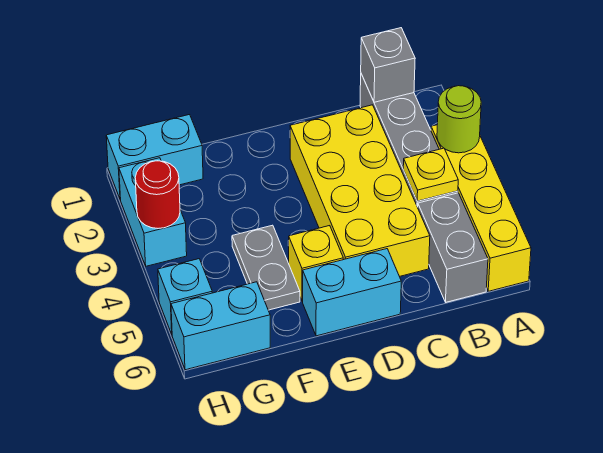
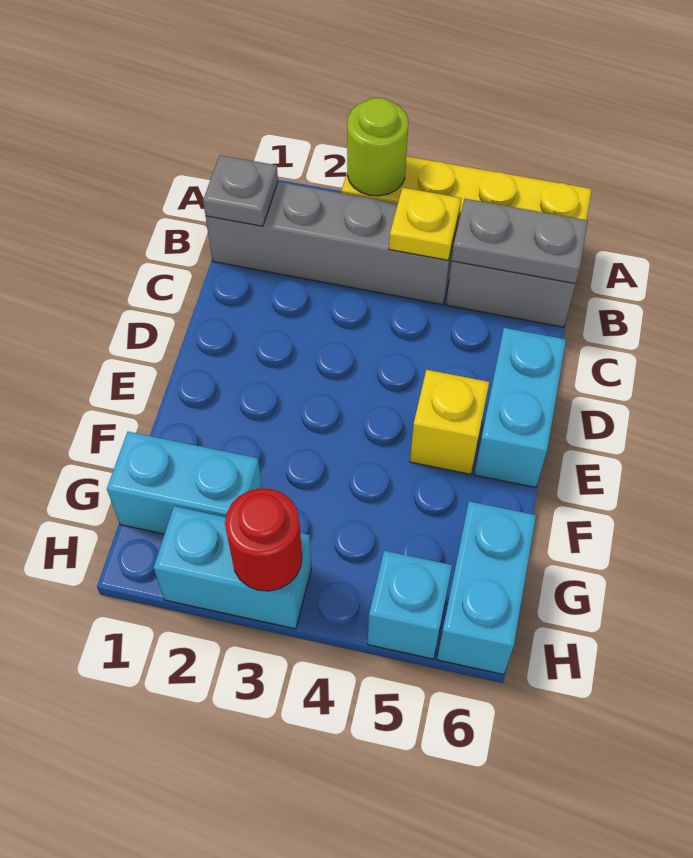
grey brick B1 level 2 -> grey plate B1 level 2
yellow brick C2:D5 level 1 -> none
grey plate F4:F5 level 1 -> grey plate B5:B6 level 2
cyan brick G1:H1 level 1 -> cyan brick G1:G2 level 1

